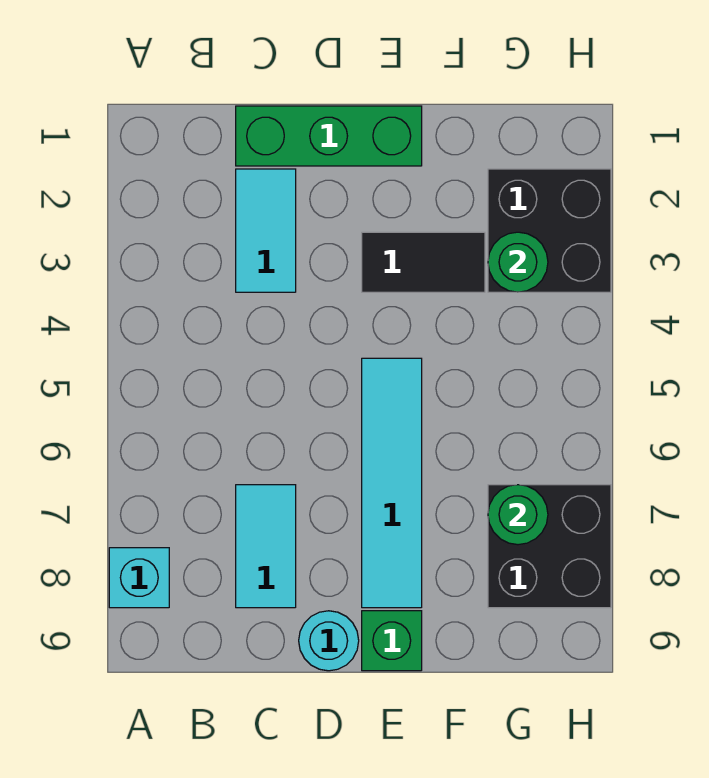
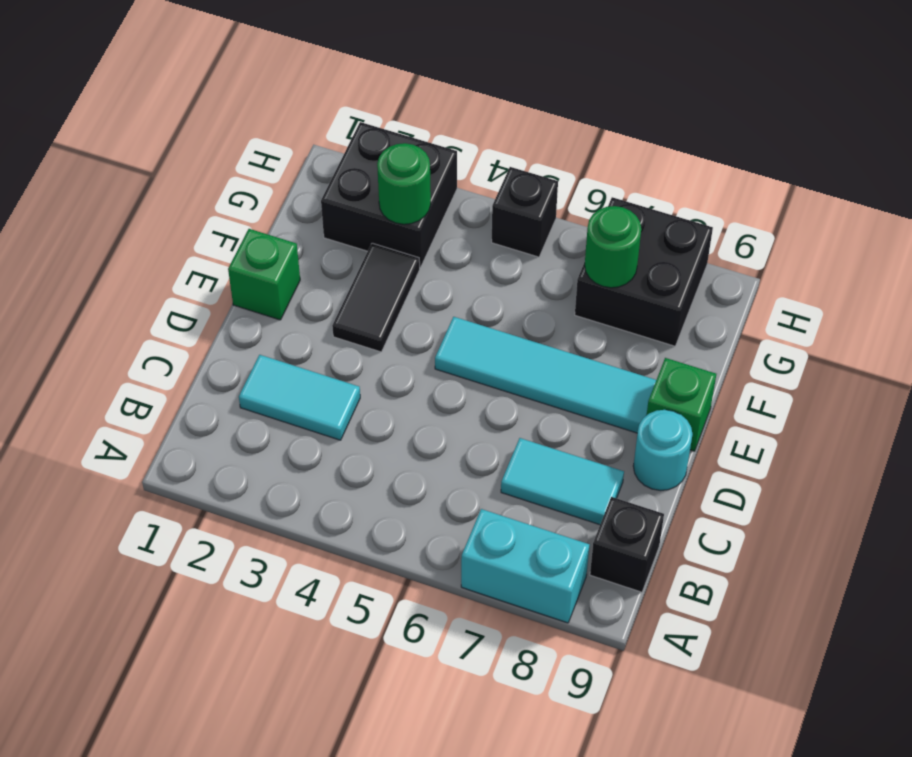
cyan brick A8 level 1 -> cyan brick A7:A8 level 1
none -> black brick B9 level 1
green brick C1:E1 level 1 -> green brick E1 level 1
none -> black brick H5 level 1

